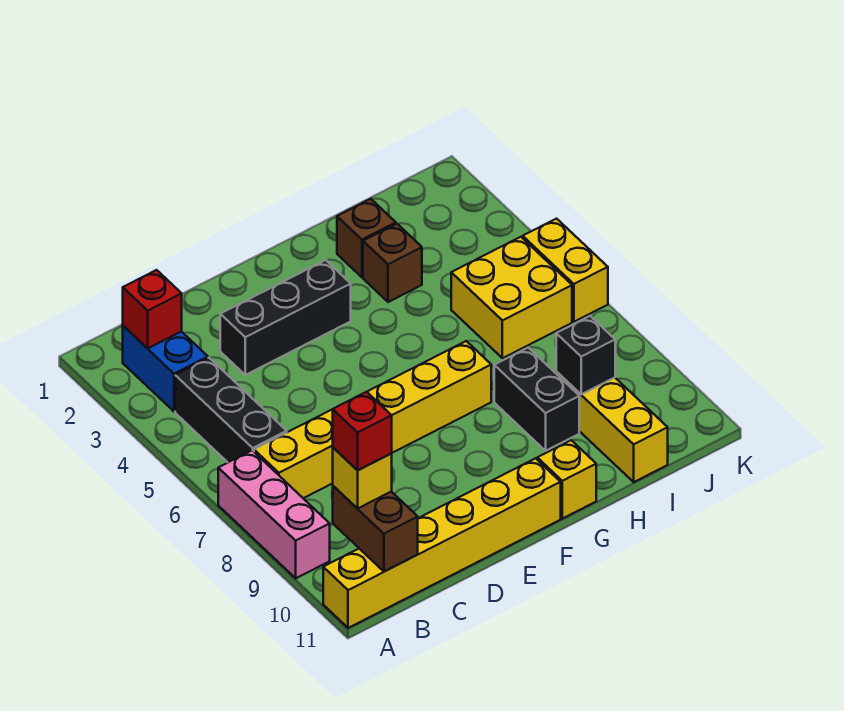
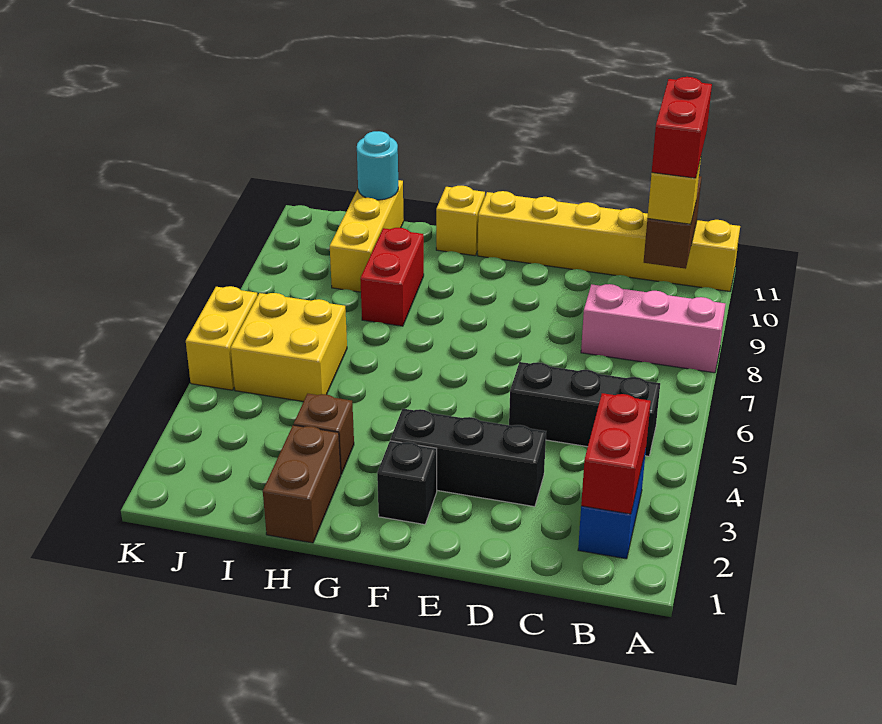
pink brick A7:A9 level 1 -> pink brick A8:C8 level 1
red brick B2 level 2 -> red brick B2:B3 level 2
black brick B4:B6 level 1 -> black brick B5:D5 level 1
yellow brick B7:G7 level 1 -> none
red brick B10 level 4 -> red brick B10:B11 level 4
brown brick H2 level 1 -> brown brick H1:H2 level 1
black brick H8:H9 level 1 -> red brick H8:H9 level 1
black brick I9 level 2 -> black brick F2 level 1
none -> cyan round brick I11 level 2

